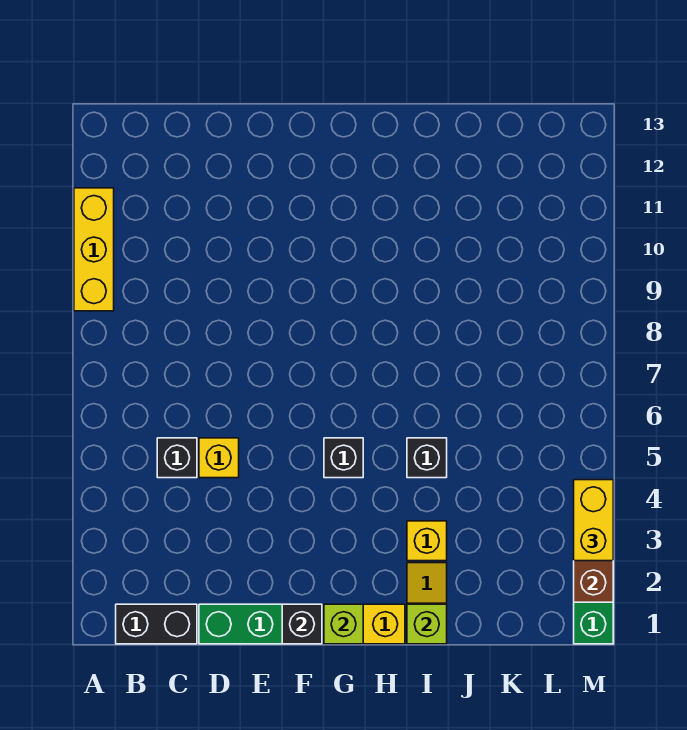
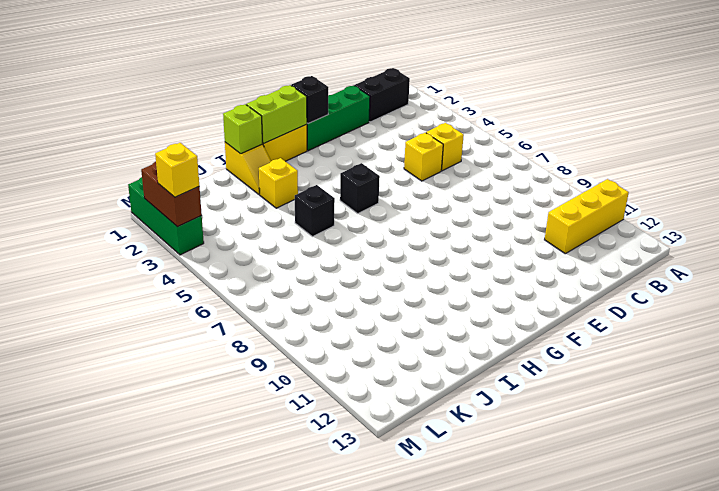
yellow brick A9:A11 level 1 -> yellow brick A11:C11 level 1
black brick C5 level 1 -> yellow brick C5 level 1
lime brick G1 level 2 -> lime brick G1:H1 level 2
yellow brick M3:M4 level 3 -> yellow brick M3 level 3

